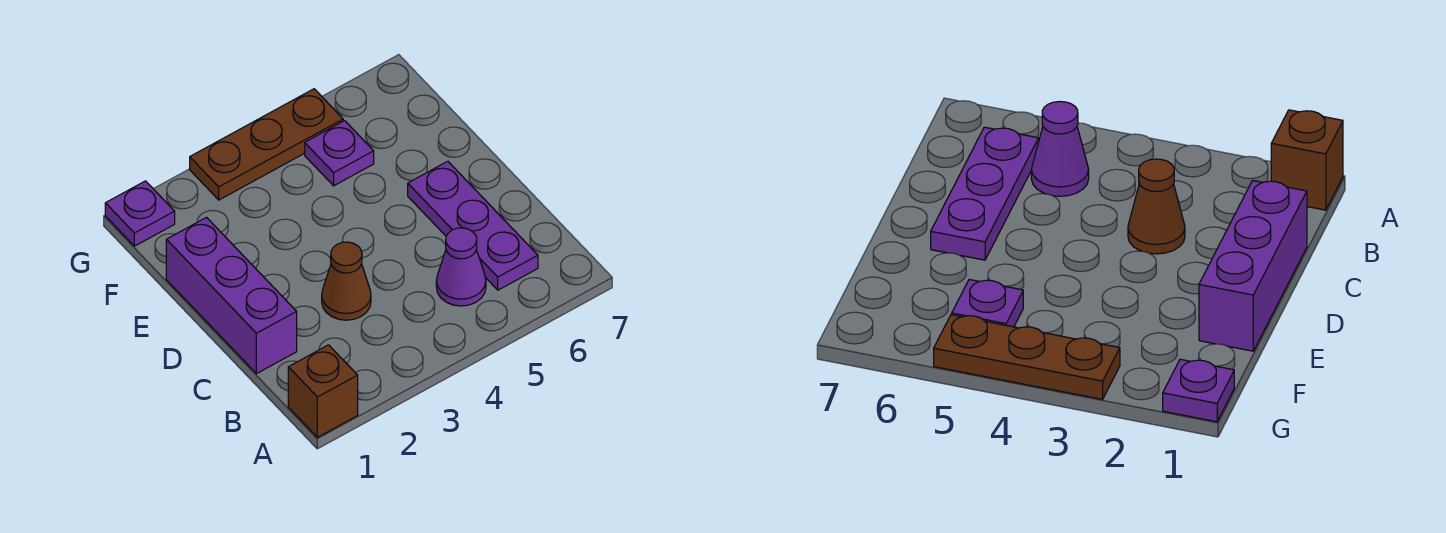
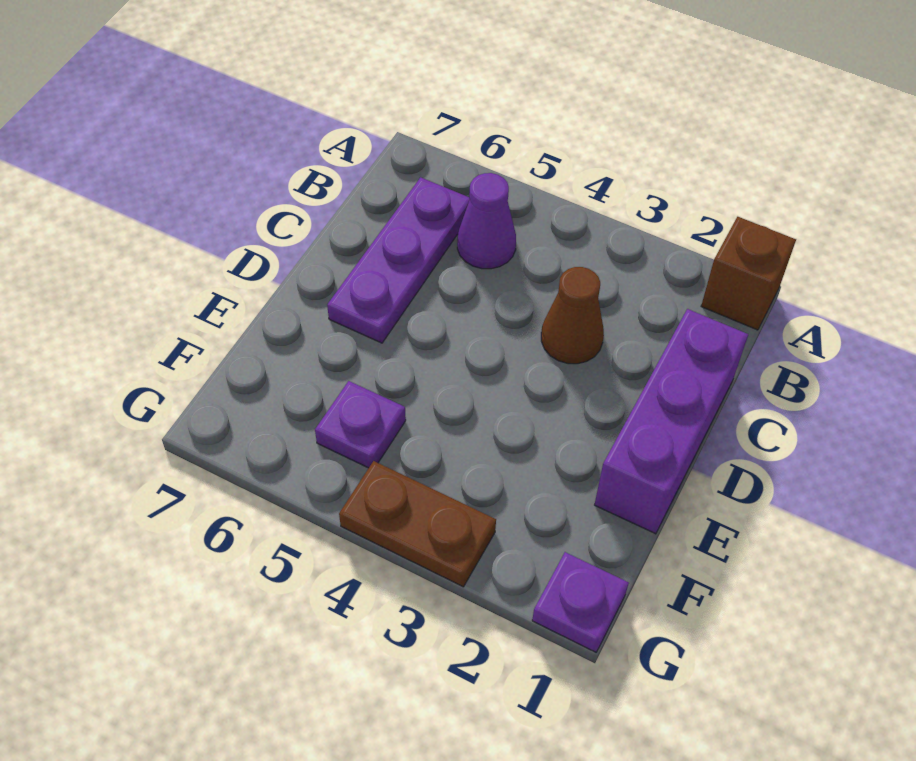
brown plate G3:G5 level 1 -> brown plate G3:G4 level 1

